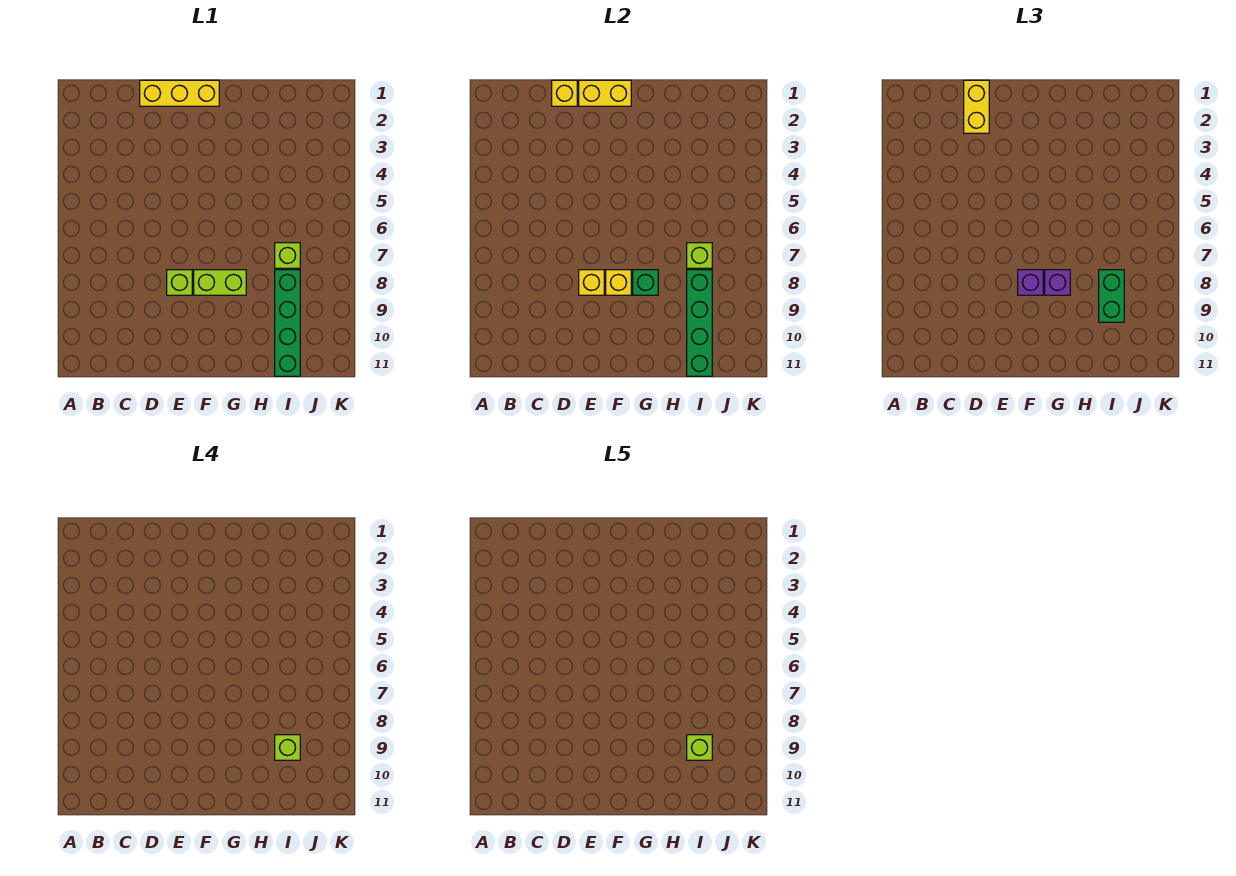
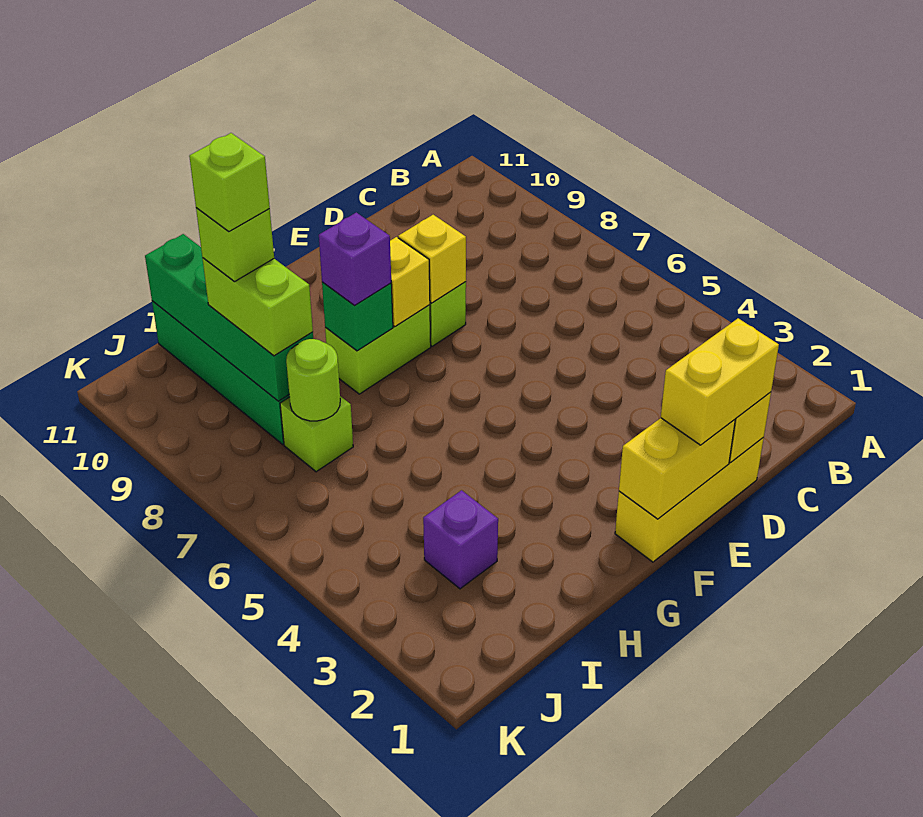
yellow brick D1:D2 level 3 -> yellow brick D1:E1 level 3
purple brick F8 level 3 -> purple brick I3 level 1
lime brick I7 level 2 -> lime round brick I7 level 2
green brick I8:I9 level 3 -> lime brick I8:I9 level 3

